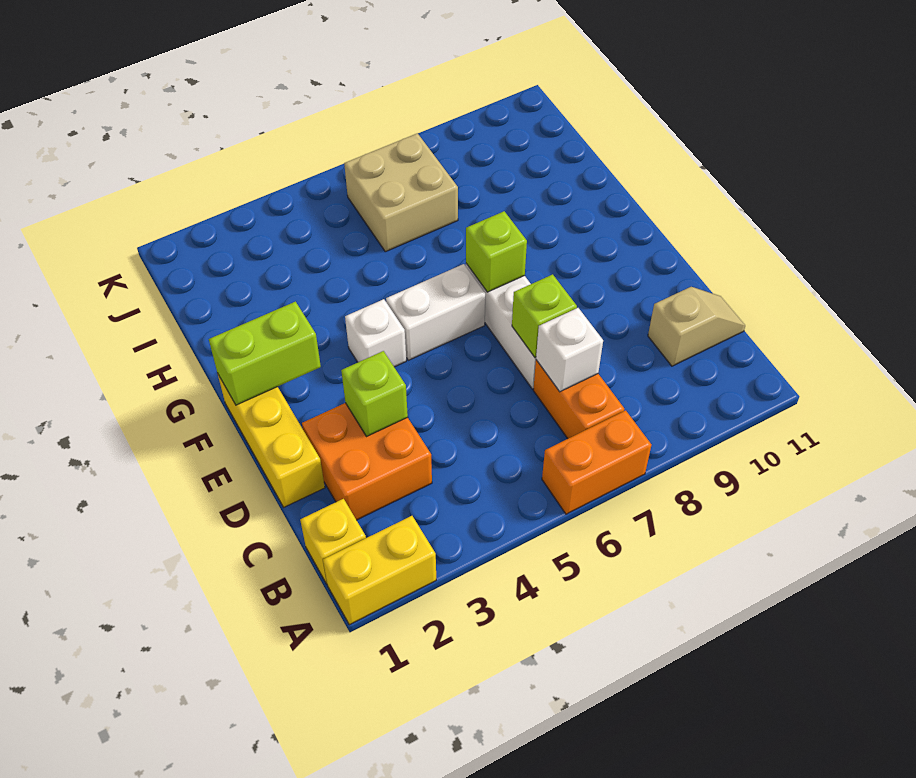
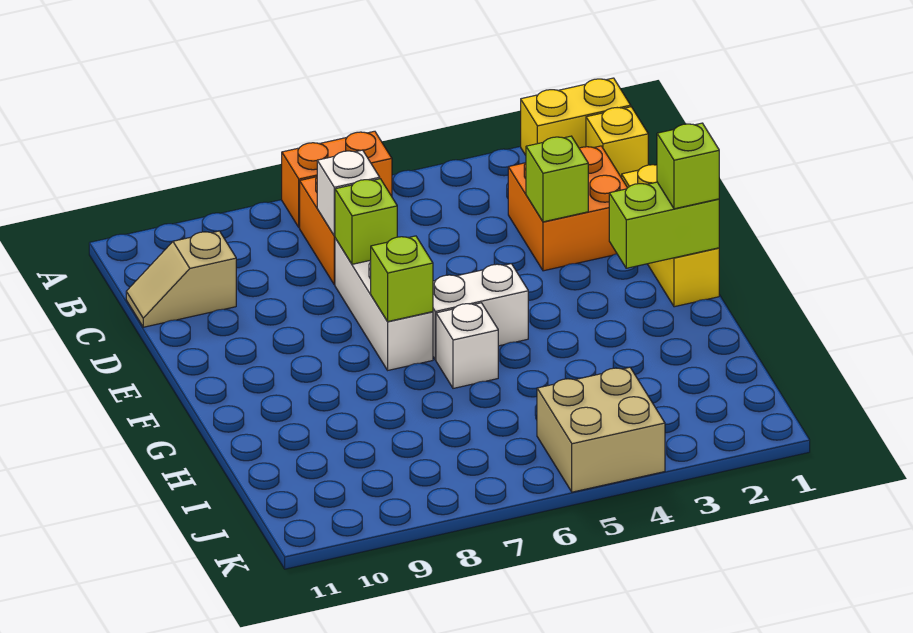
none -> lime brick F1 level 3
white brick F4 level 1 -> white brick G6 level 1
tan brick I6:J7 level 1 -> tan brick J4:K5 level 1

